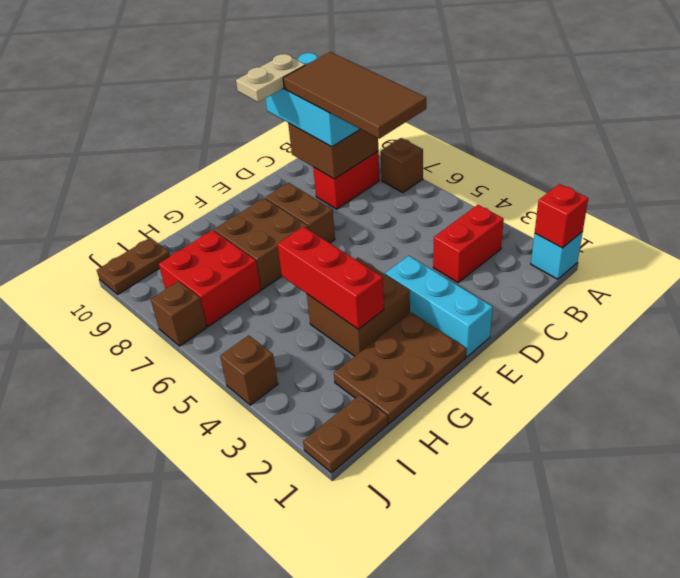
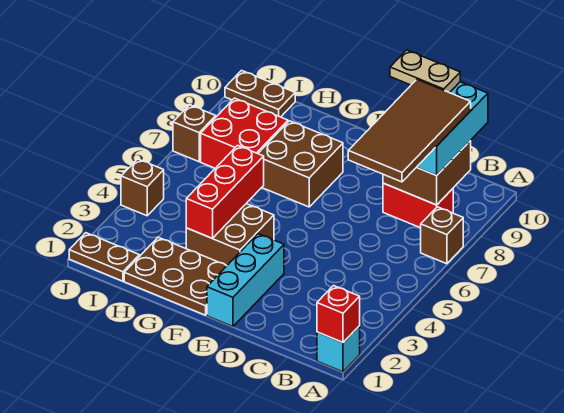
red brick B3:C3 level 1 -> none
brown brick E7:E8 level 1 -> none

